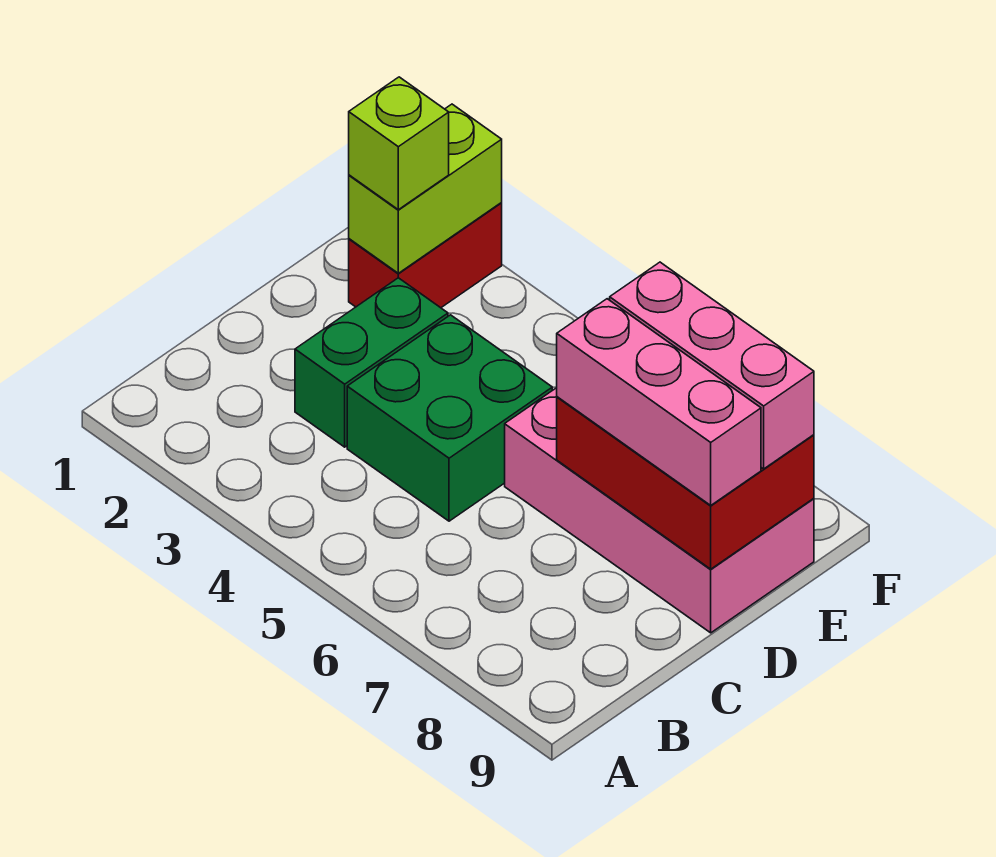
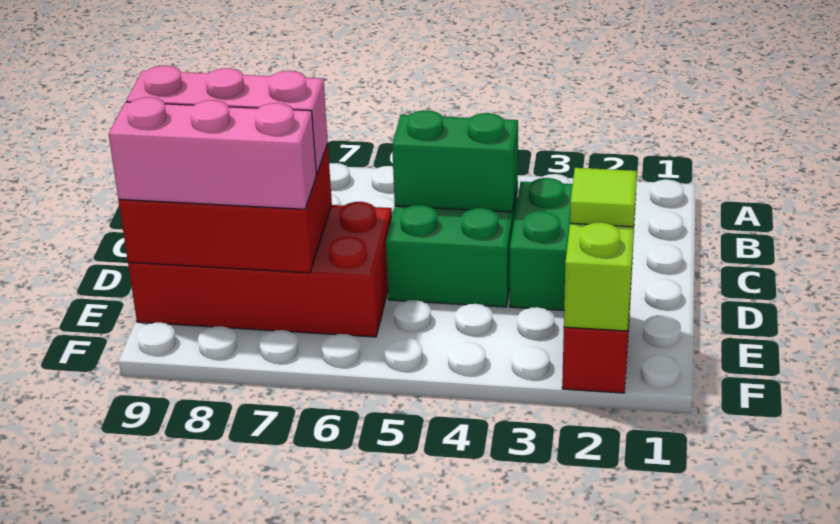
none -> green brick C4:C5 level 2
pink brick D6:E9 level 1 -> red brick D6:E9 level 1
lime brick E2 level 3 -> lime tile E2 level 3

